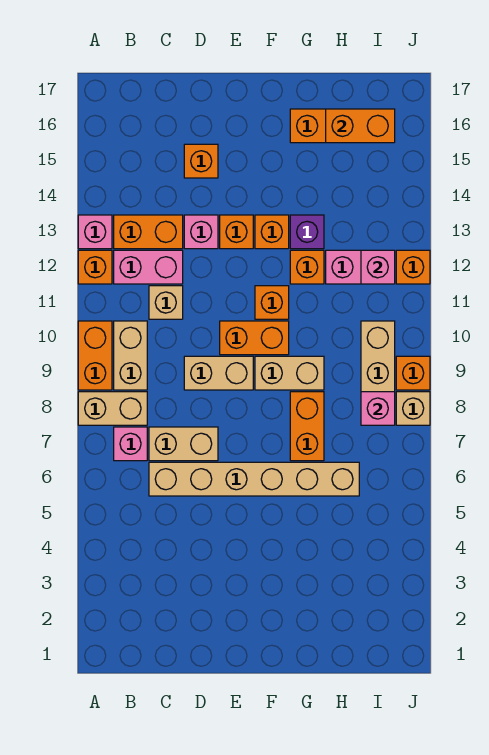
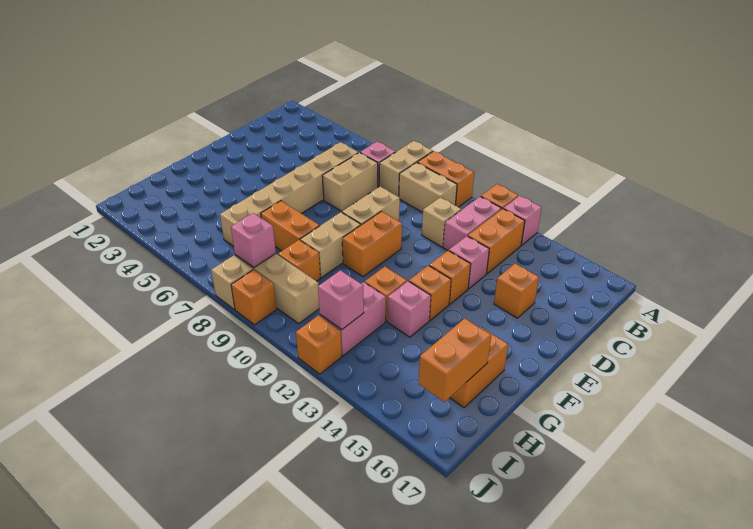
orange brick F11 level 1 -> orange brick H9 level 1
purple brick G13 level 1 -> pink brick G13 level 1

